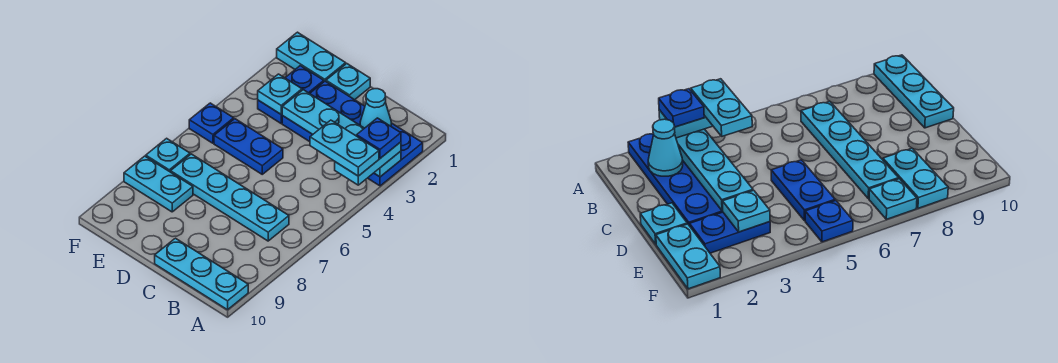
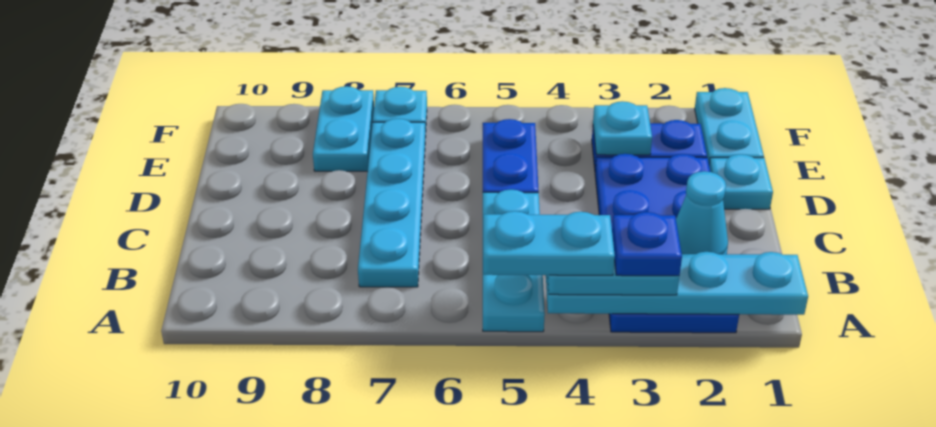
cyan plate A3:D3 level 2 -> cyan plate A1:A4 level 2
cyan plate A4:B4 level 4 -> cyan plate A4:A5 level 4
cyan plate A10:C10 level 1 -> cyan plate A5:C5 level 1
blue plate F5 level 1 -> none

